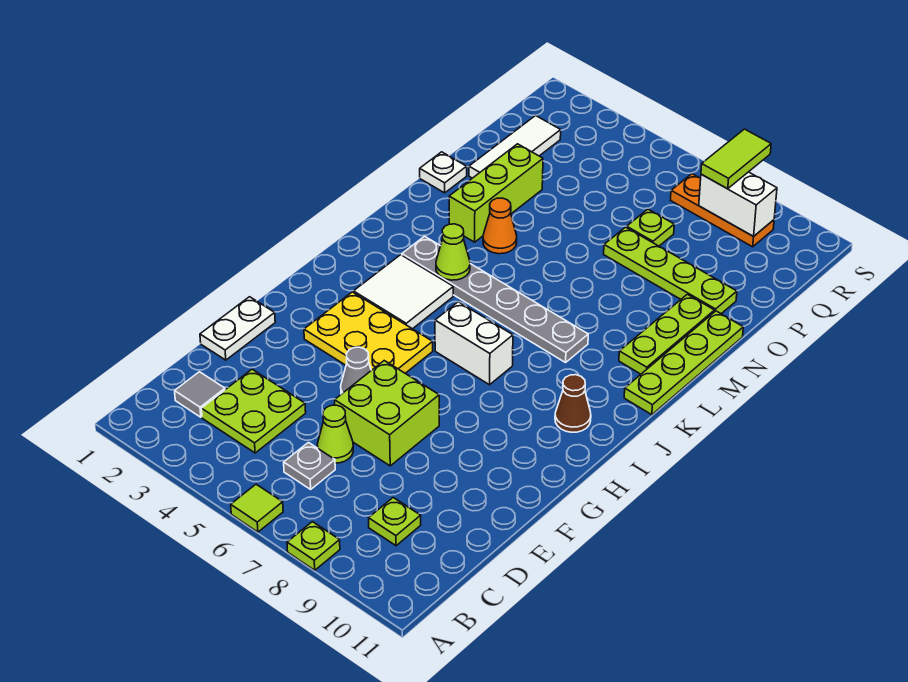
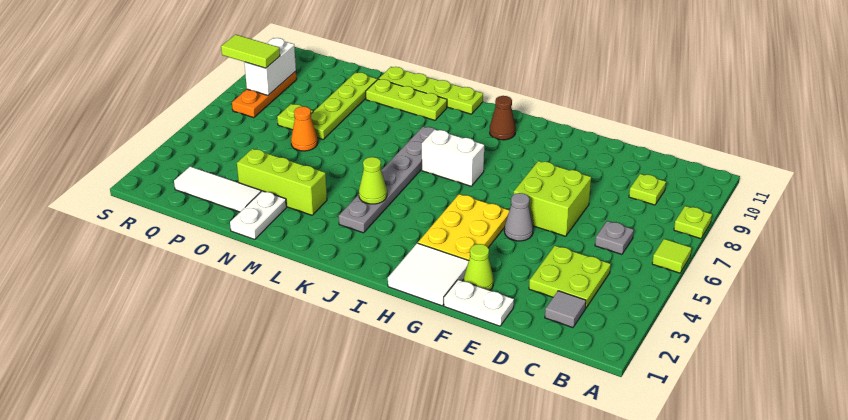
lime cone D6 level 1 -> lime cone F2 level 1
white tile I3:J4 level 1 -> white tile G1:H2 level 1
white brick I6:I7 level 1 -> white brick I7:J7 level 1
orange cone M4 level 1 -> orange cone O6 level 1
white plate N1 level 1 -> white plate N1:N2 level 1

